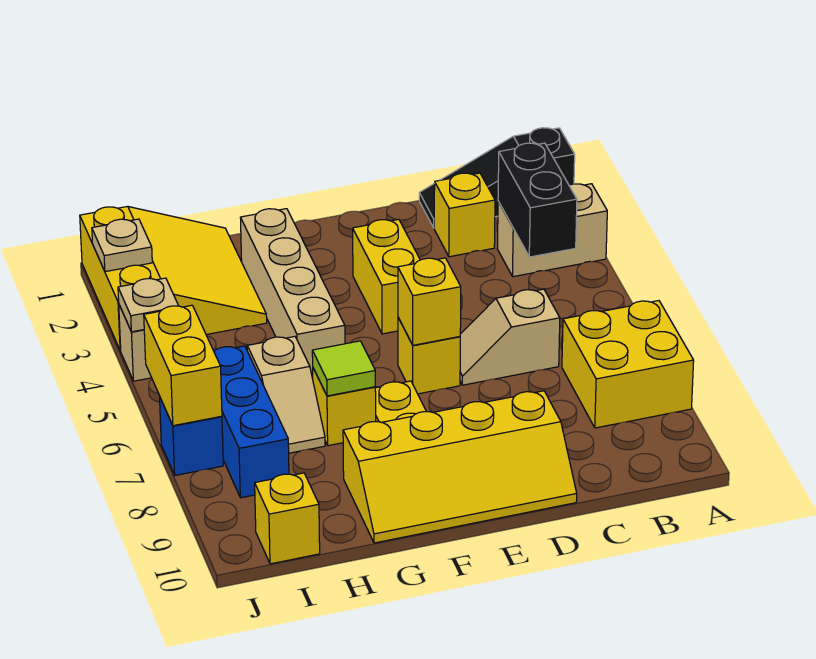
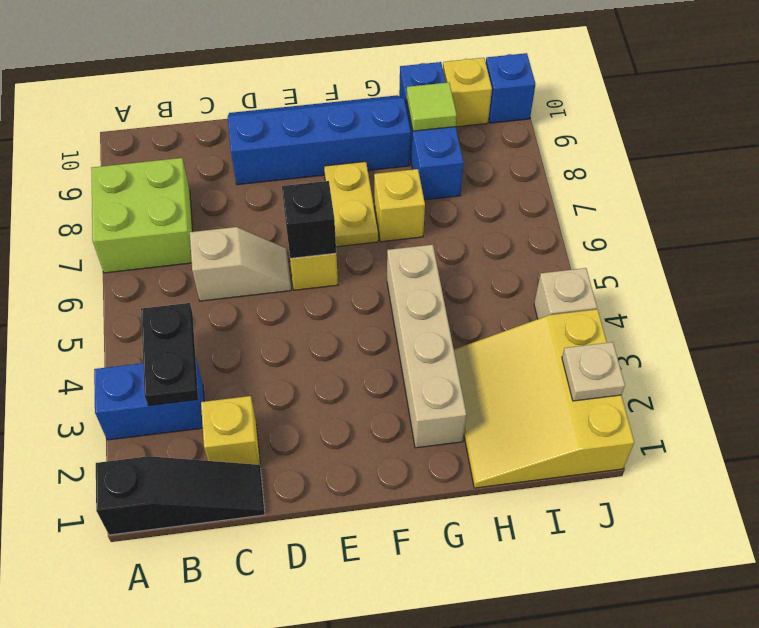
tan brick A3:B3 level 1 -> blue brick A3:B3 level 1
yellow brick A7:B8 level 1 -> lime brick A7:B8 level 1
black brick B3:B4 level 2 -> black plate B3:B4 level 2
yellow slope D9:G10 level 1 top 9 -> blue slope D9:G10 level 1 top 9
yellow brick E3:E4 level 1 -> none
yellow brick E6 level 2 -> black brick E6 level 2
lime tile G7 level 2 -> lime tile H9 level 2
tan slope H6:H7 level 1 top 6 -> none
blue brick I6:I8 level 1 -> blue brick H8:H10 level 1
tan plate J4 level 2 -> none
yellow brick J6:J7 level 2 -> none
blue brick J7 level 1 -> blue brick J10 level 1

